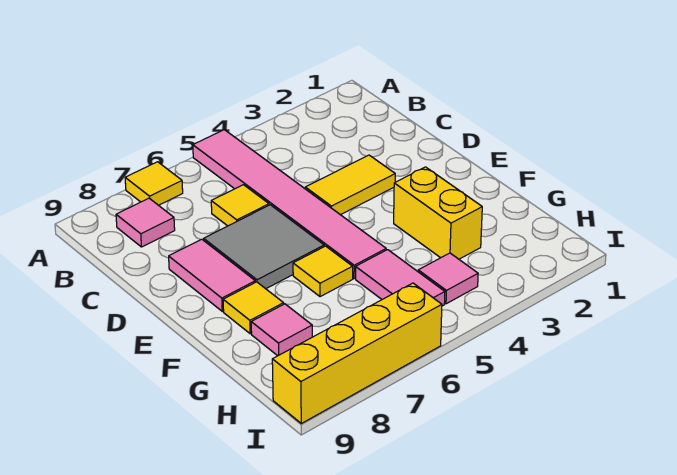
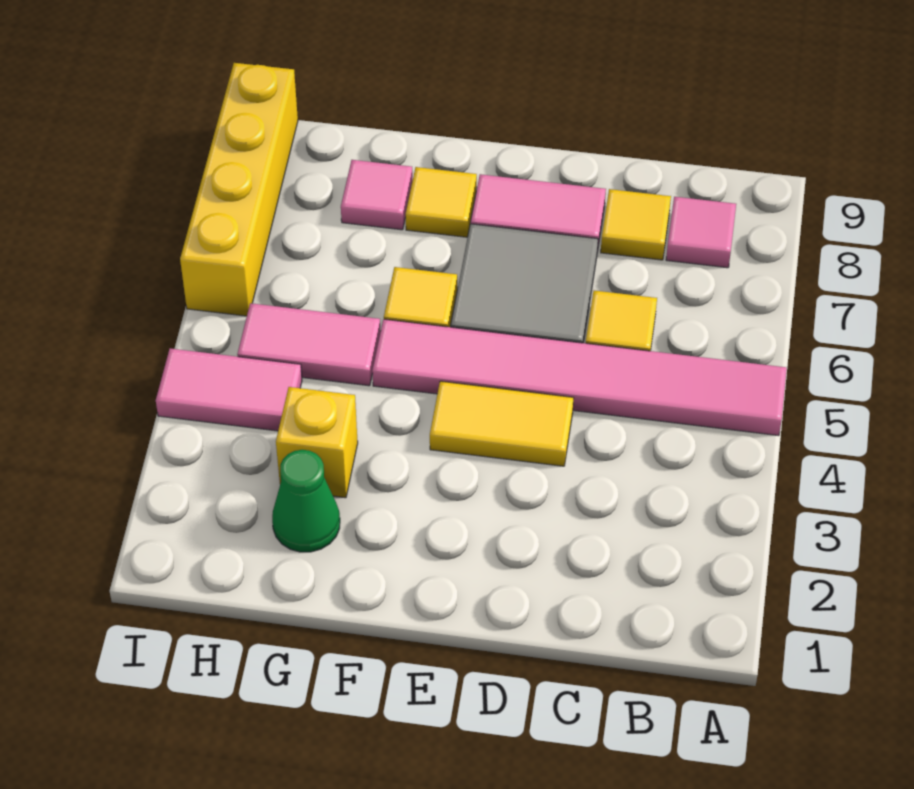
yellow tile A7 level 1 -> yellow tile C8 level 1
yellow tile D3:D4 level 1 -> yellow tile D4:E4 level 1
yellow brick F3:G3 level 1 -> yellow brick G3 level 1
none -> green cone G2 level 1
pink tile H4 level 1 -> pink tile H4:I4 level 1

